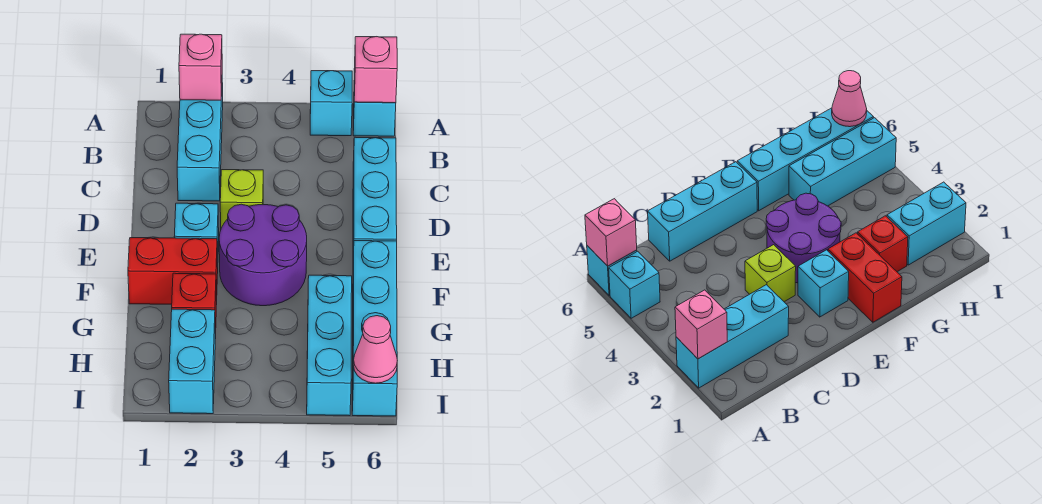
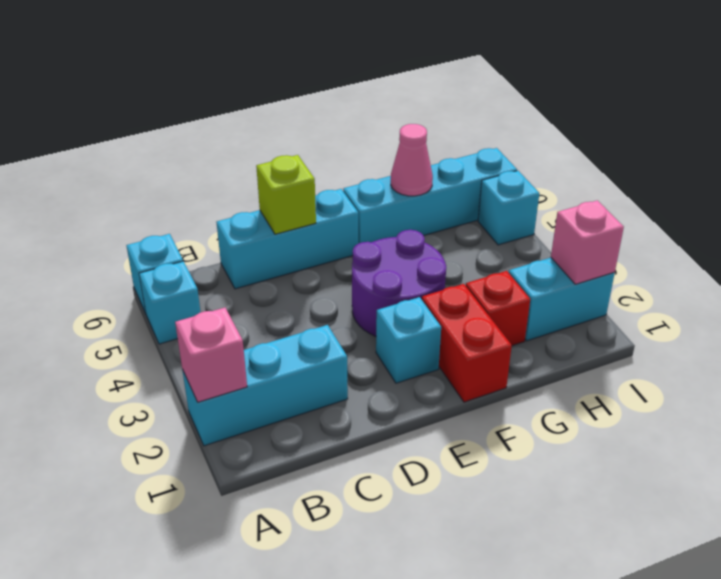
pink brick A6 level 2 -> pink brick I2 level 2
lime brick D3 level 1 -> lime brick D6 level 2
cyan brick G5:I5 level 1 -> cyan brick I5 level 1
pink cone I6 level 2 -> pink cone G6 level 2

